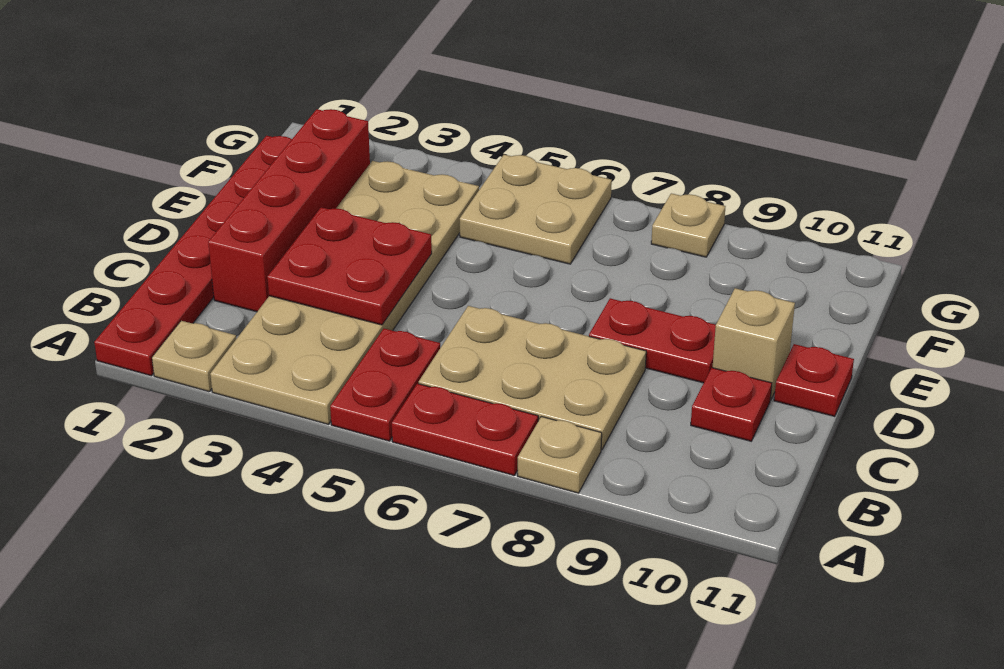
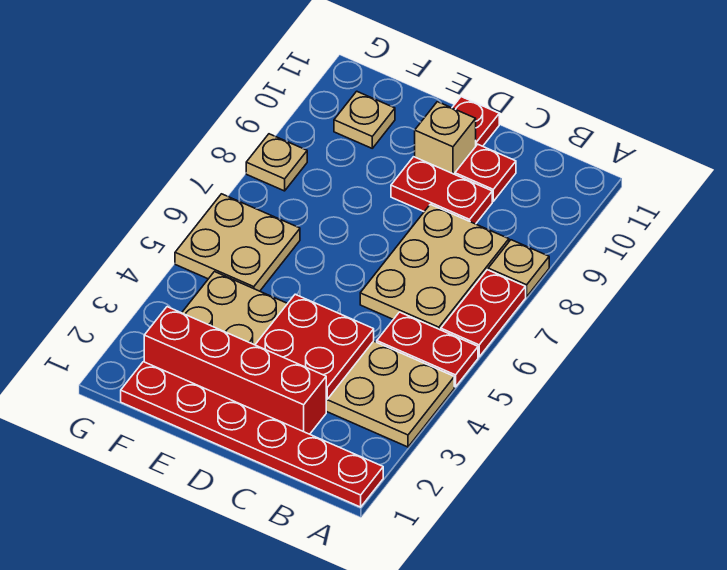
tan plate A2 level 1 -> tan plate F10 level 1
red plate D8:D9 level 1 -> red plate C9:D9 level 1

